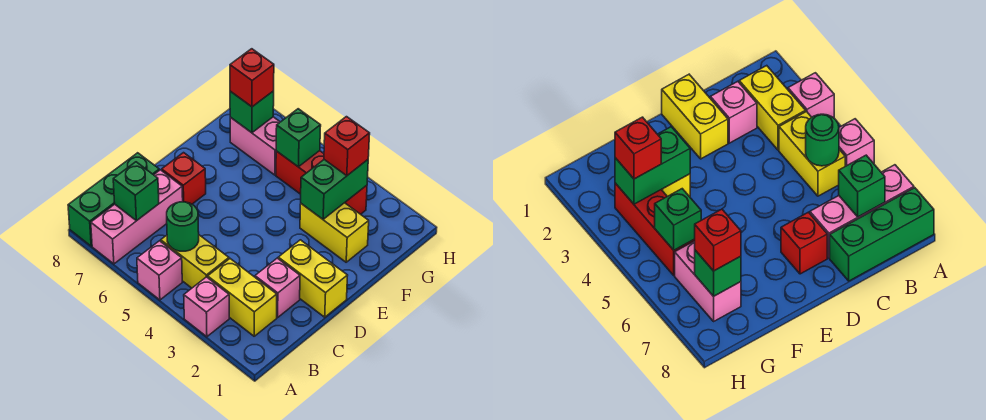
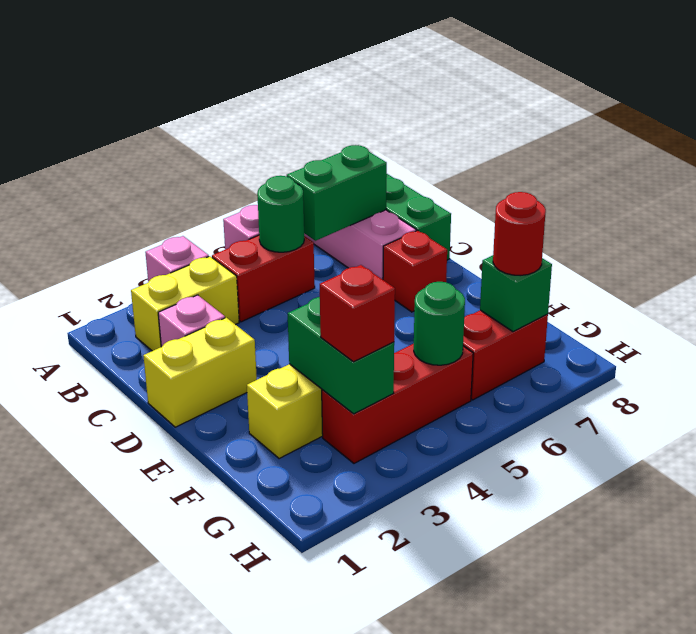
yellow brick B4:B5 level 1 -> red brick B4:B5 level 1
green brick B7 level 2 -> green brick B6:B7 level 2
green brick G5 level 2 -> green round brick G5 level 2
pink brick G6:G7 level 1 -> red brick G6:G7 level 1
red brick G7 level 3 -> red round brick G7 level 3

